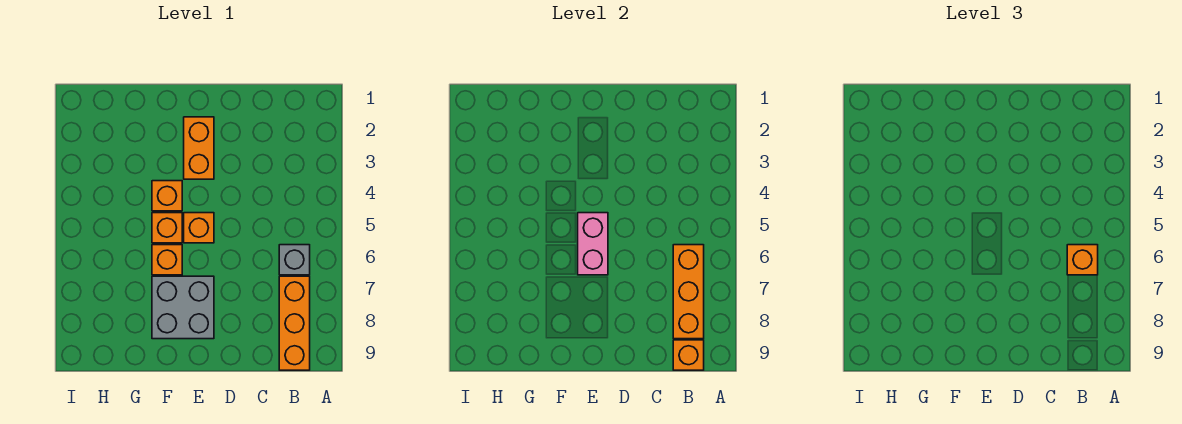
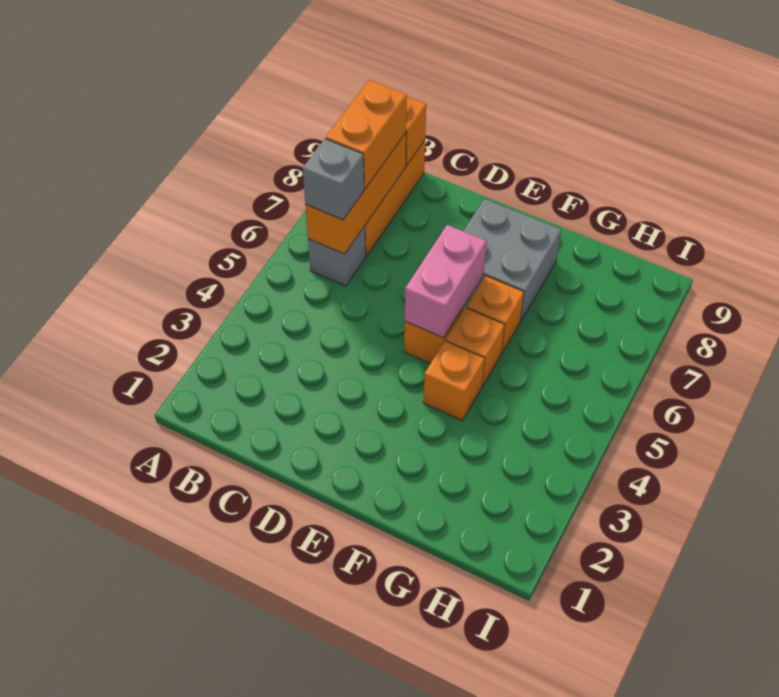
orange brick B6 level 3 -> grey brick B6 level 3
orange brick E2:E3 level 1 -> orange brick B7:B8 level 3

